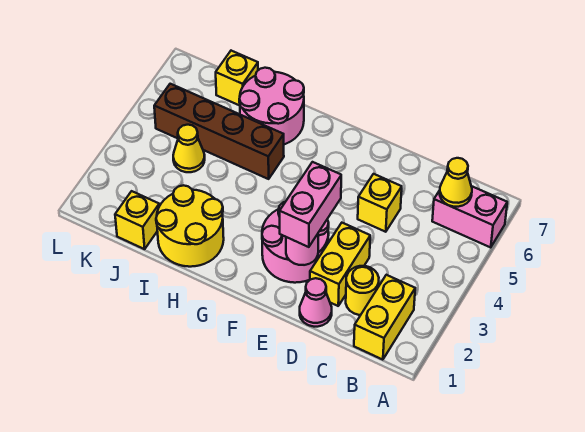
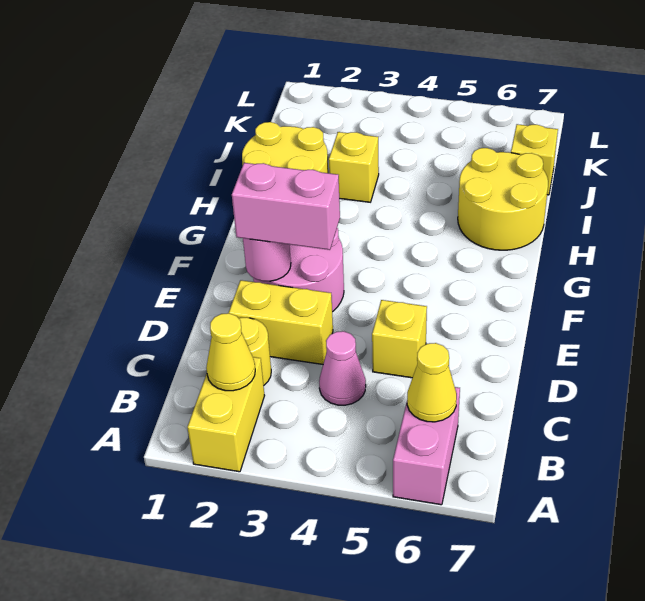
yellow brick B1:B2 level 1 -> yellow brick A2:B2 level 1
pink cone D1 level 1 -> pink cone C4 level 1
brown brick H5:K5 level 1 -> none
pink round brick H6:I7 level 1 -> yellow round brick H6:I7 level 1
yellow brick J1 level 1 -> yellow brick I3 level 1
yellow cone J4 level 1 -> yellow cone B2 level 2

